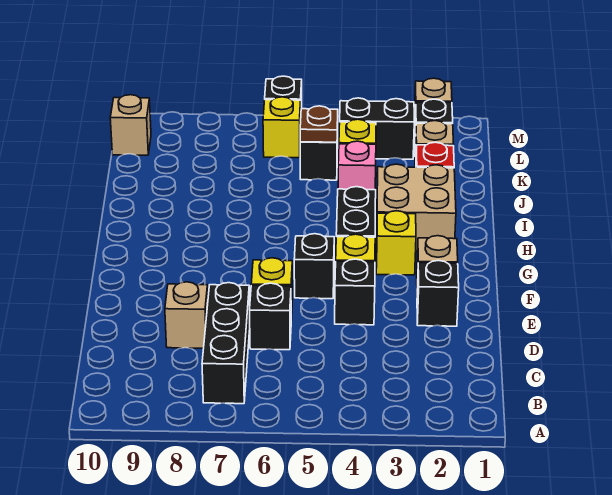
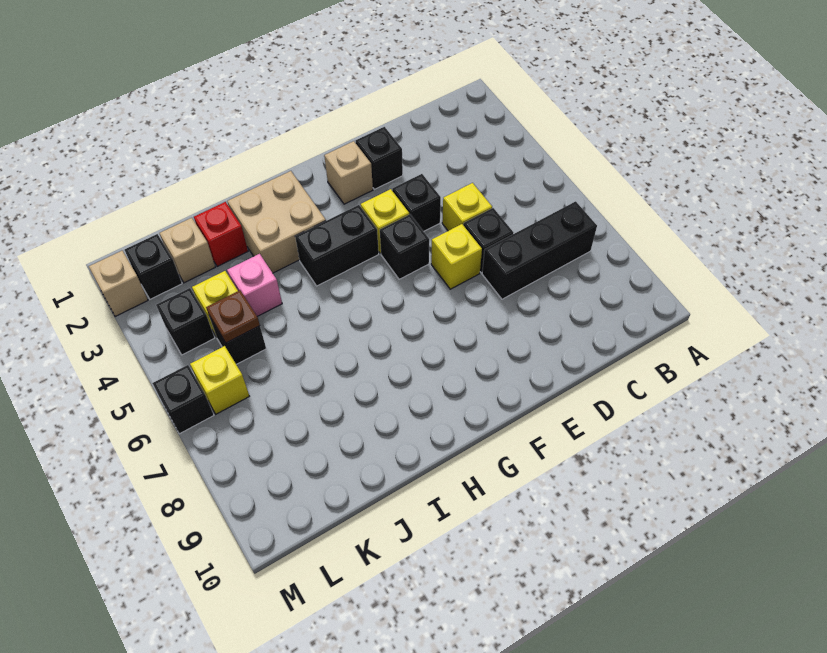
tan brick D8 level 1 -> none
yellow brick G3 level 1 -> yellow brick D5 level 1
black brick L3:L4 level 1 -> black brick L4 level 1
tan brick L10 level 1 -> none

